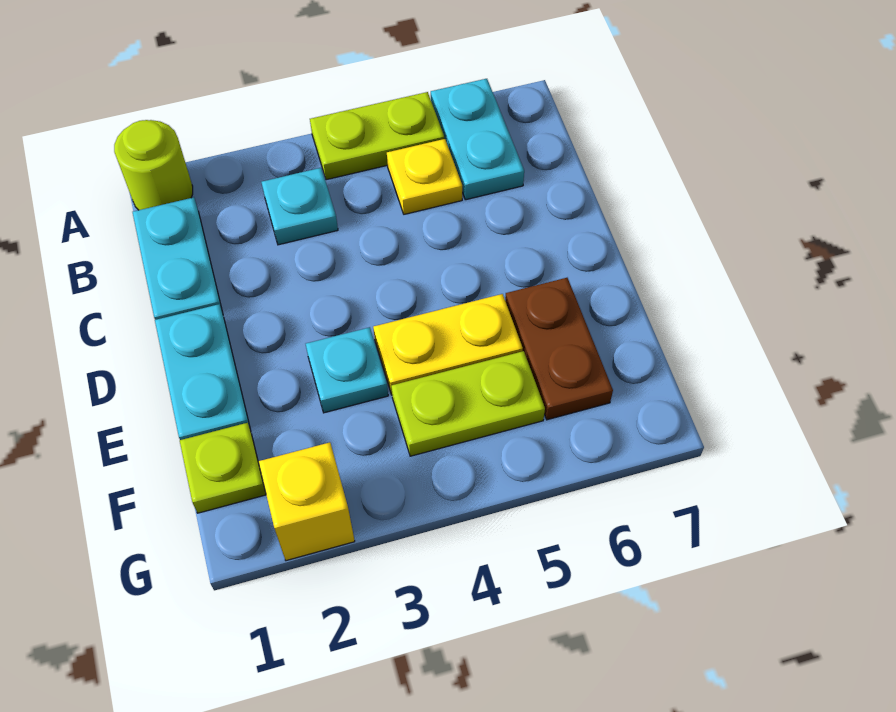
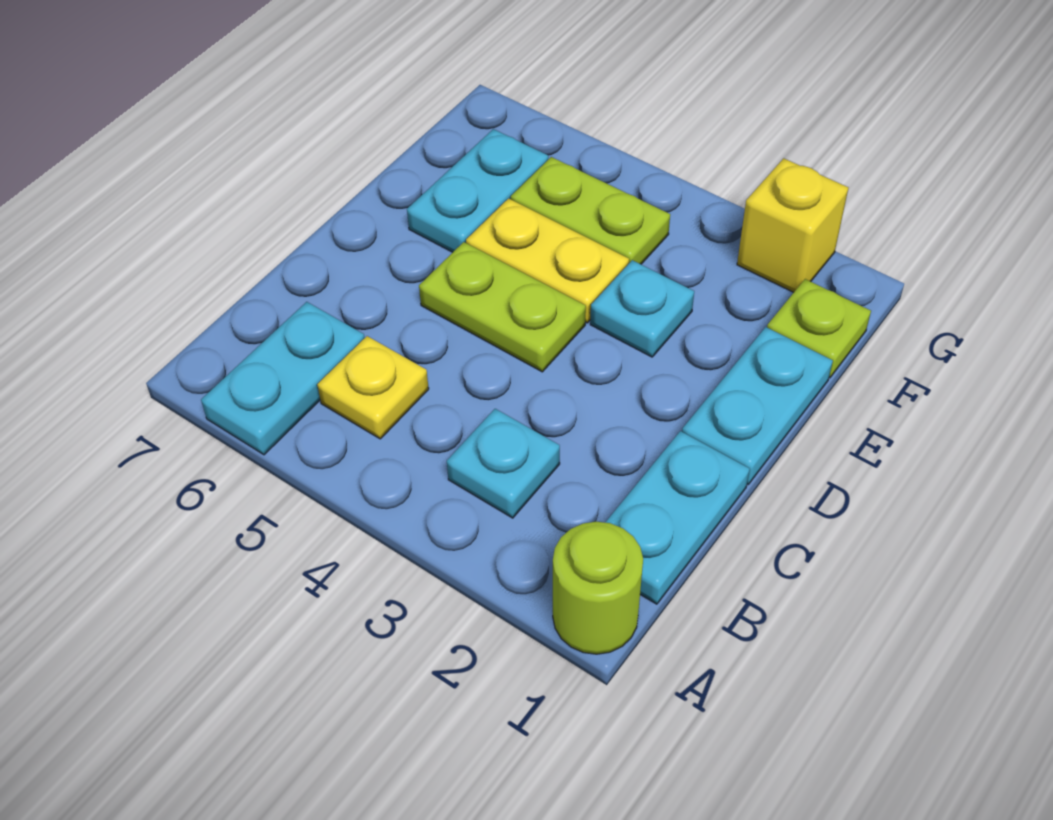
lime plate A4:A5 level 1 -> lime plate D4:D5 level 1
brown plate E6:F6 level 1 -> cyan plate E6:F6 level 1

